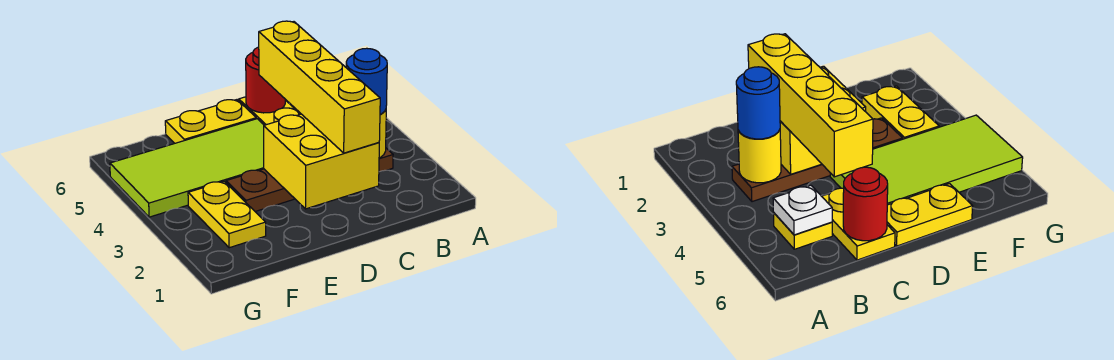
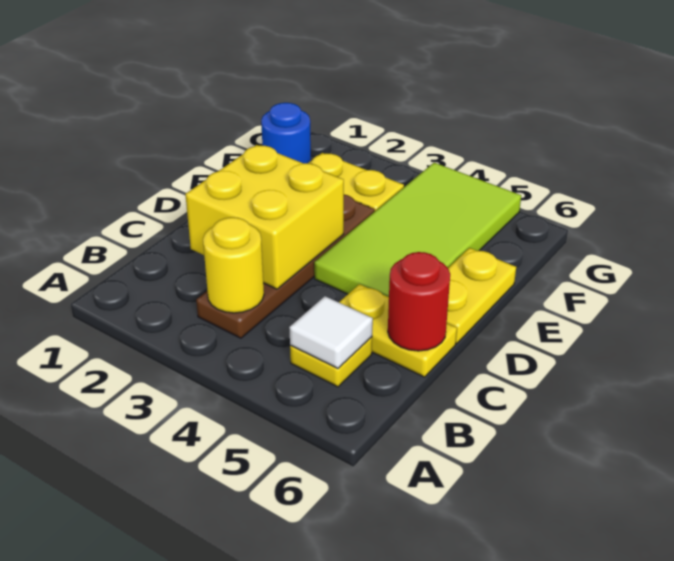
blue round brick B3 level 3 -> blue round brick F1 level 1
white plate B5 level 2 -> white tile B5 level 2
yellow brick C2:C5 level 3 -> none

